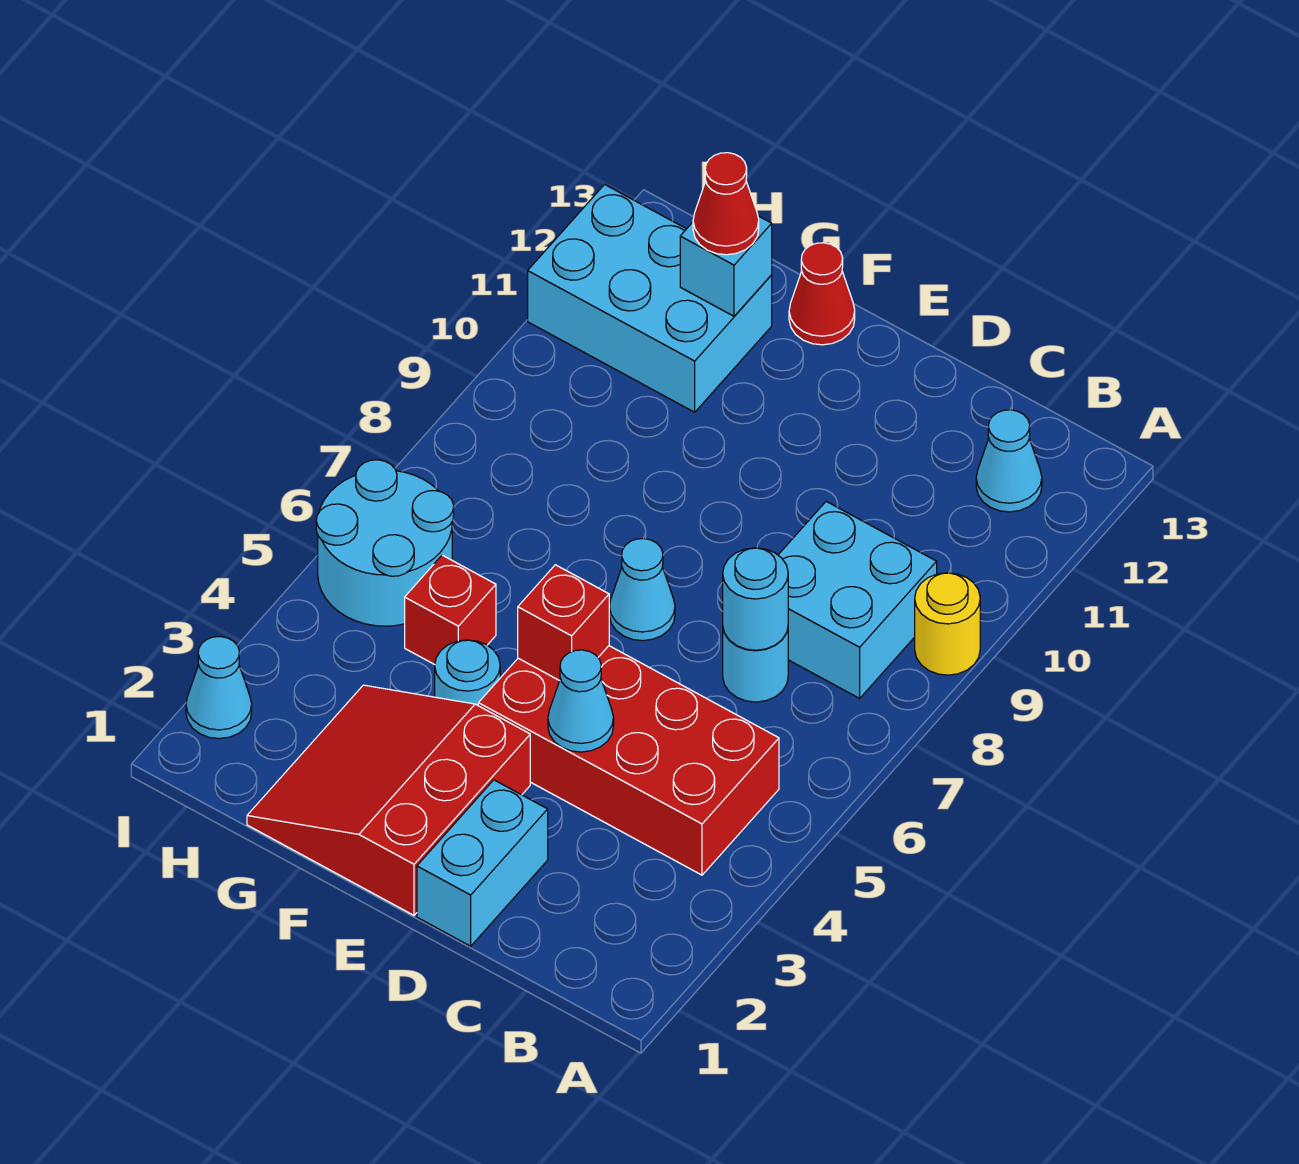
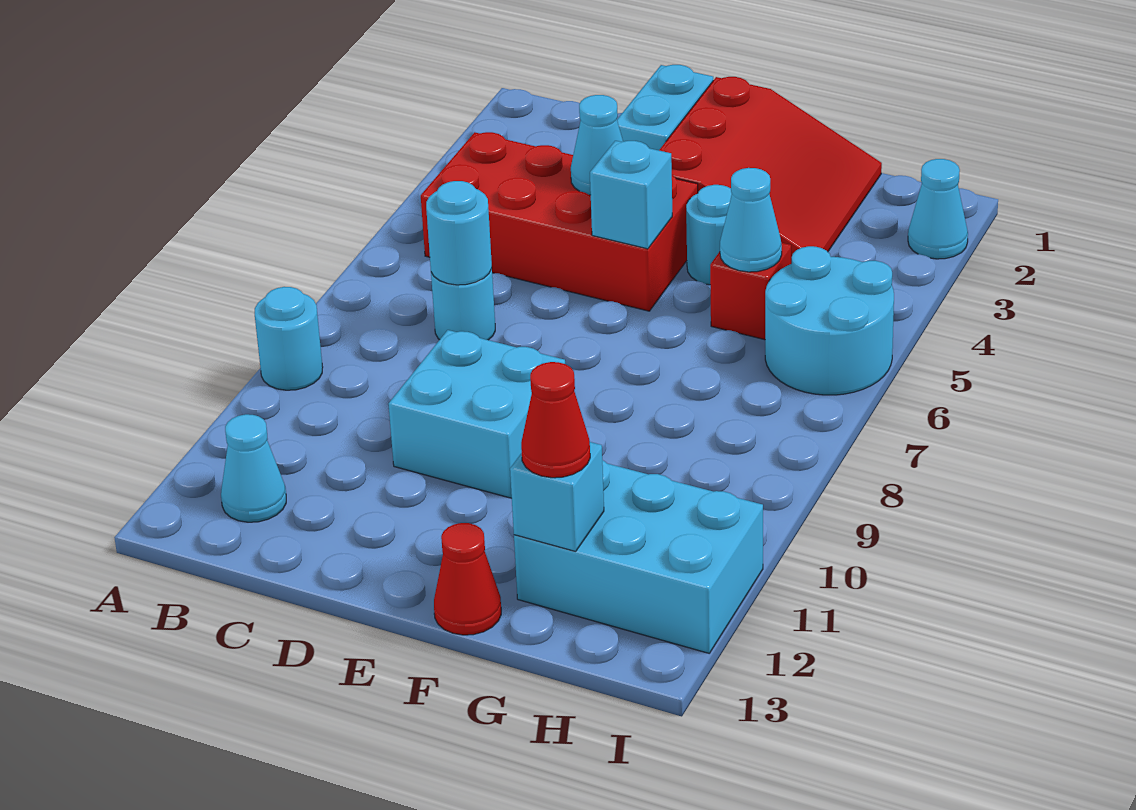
yellow round brick A9 level 1 -> cyan round brick A9 level 1
cyan brick B8:C9 level 1 -> cyan brick D9:E10 level 1
red brick E5 level 2 -> cyan brick E5 level 2
cyan cone E7 level 1 -> cyan cone G5 level 2

